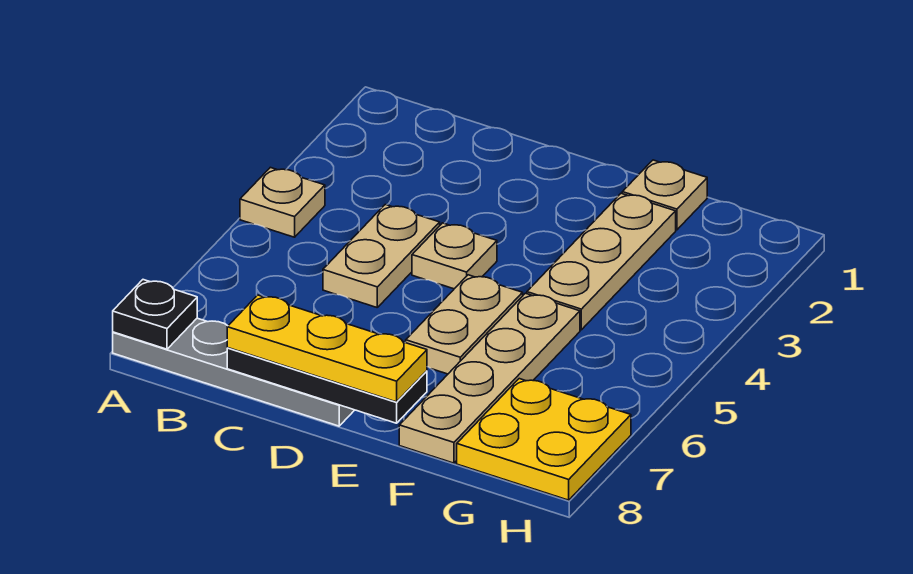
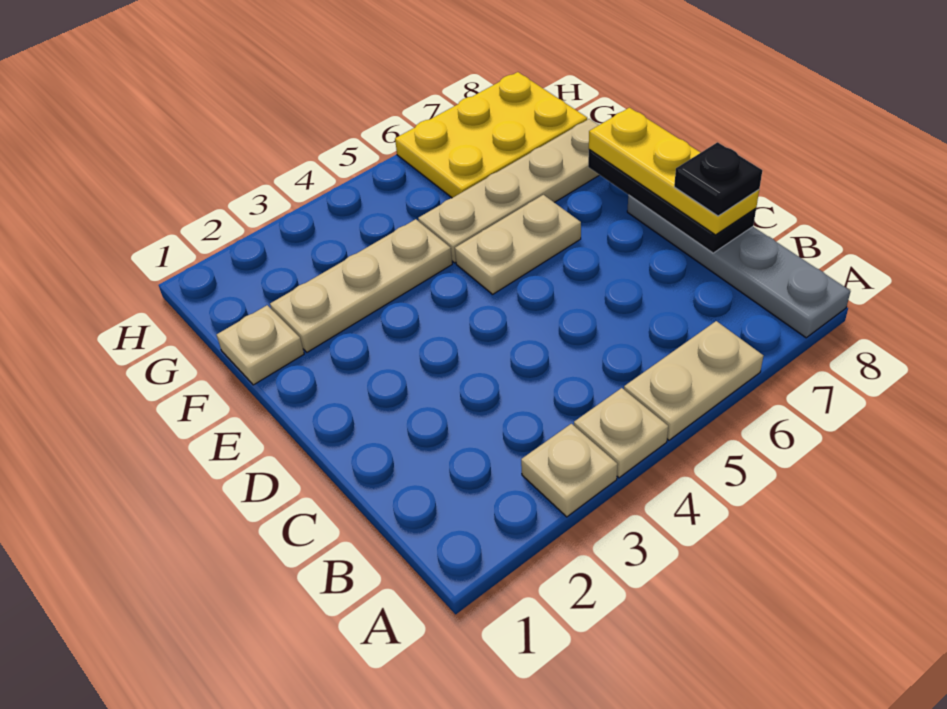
black plate A8 level 2 -> black plate C8 level 4
tan plate C4:C5 level 1 -> tan plate A5:A6 level 1
tan plate D4 level 1 -> tan plate A3 level 1
yellow plate G7:H8 level 1 -> yellow plate G6:H8 level 1

